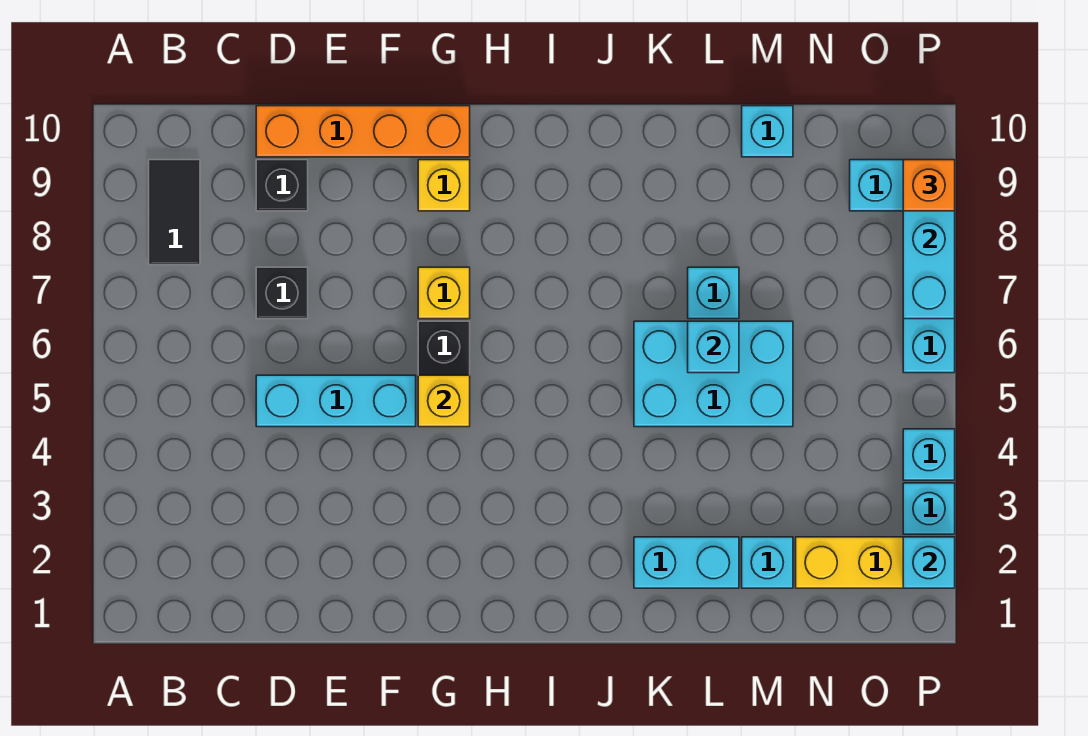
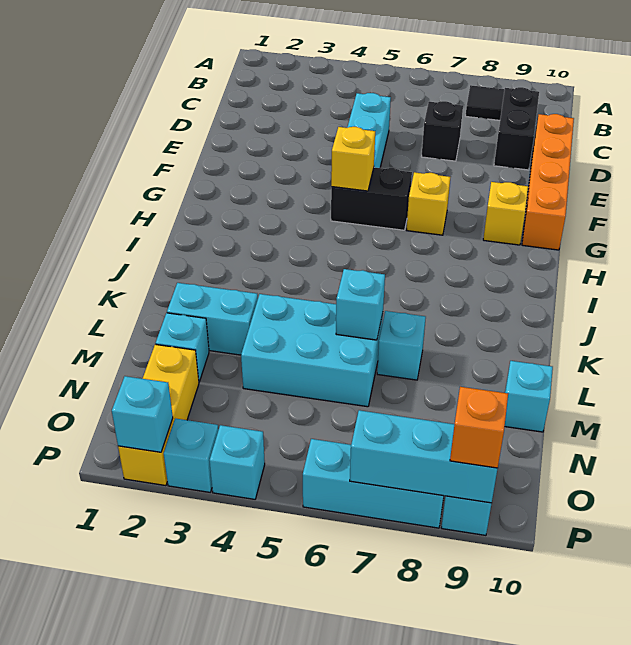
black brick D9 level 1 -> black brick C9:D9 level 1
cyan brick K2:L2 level 1 -> cyan brick L2:L3 level 1
cyan brick K5:M6 level 1 -> cyan brick L4:M6 level 1

